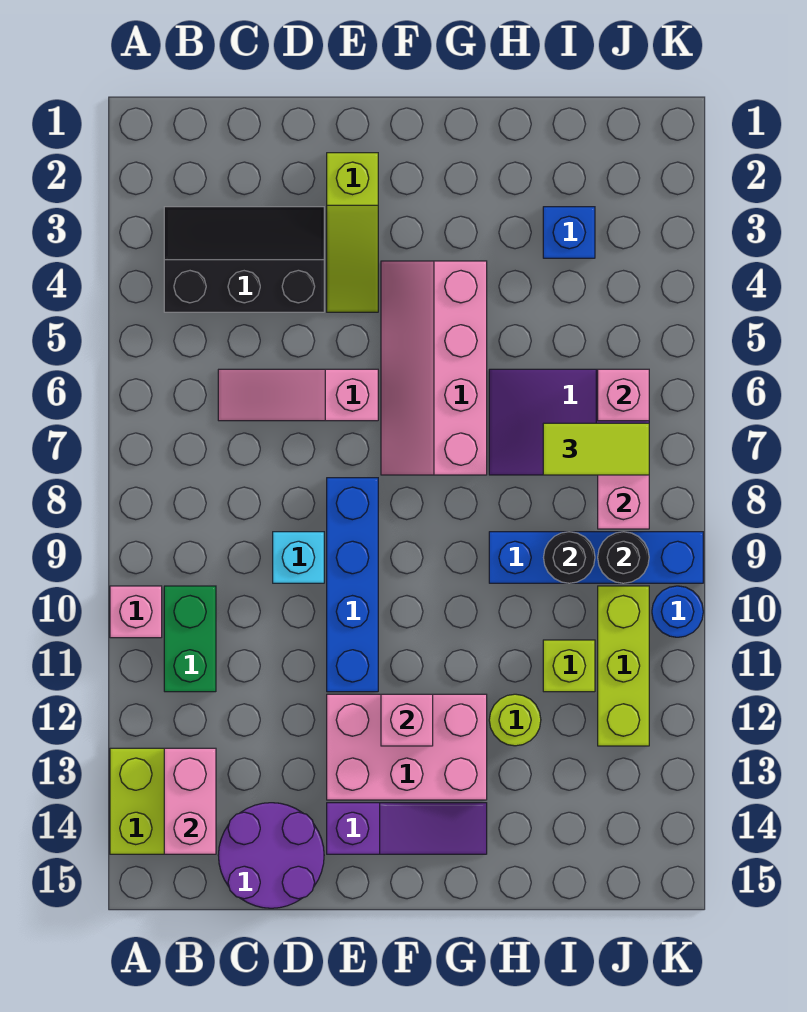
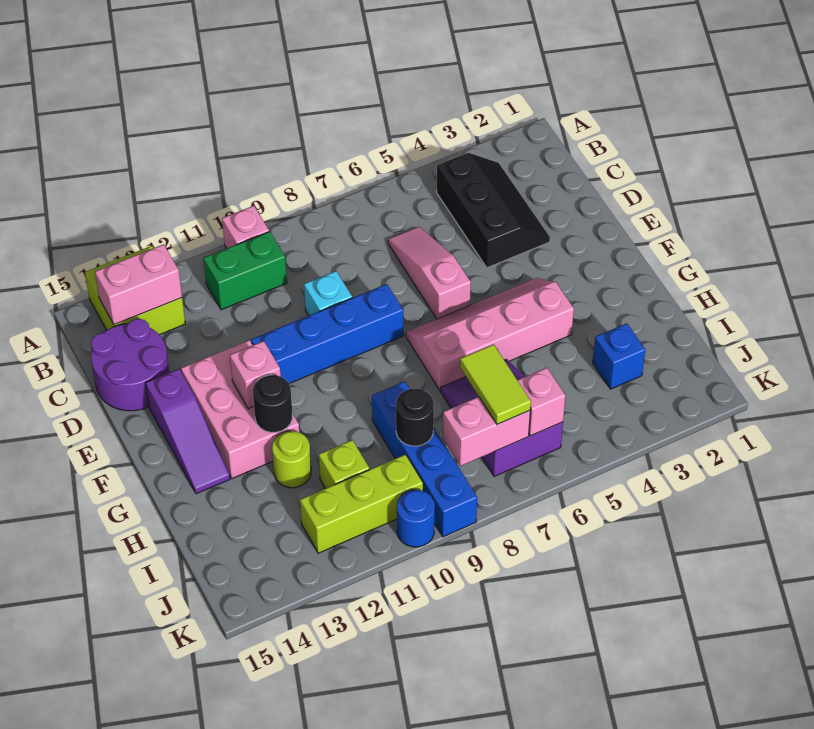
lime slope E2:E4 level 1 top 2 -> none
black round brick J9 level 2 -> black round brick G12 level 2

